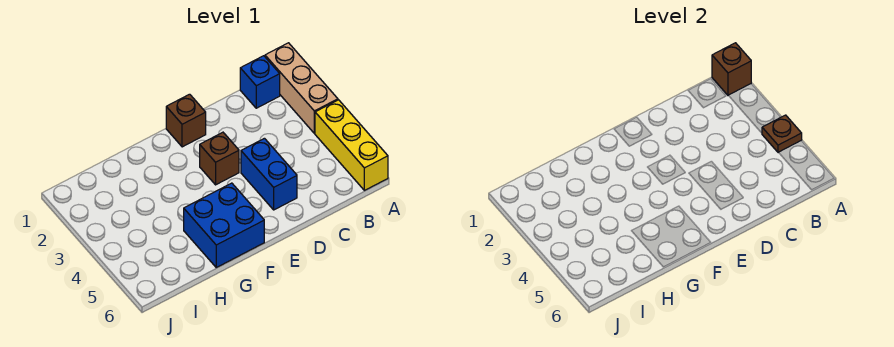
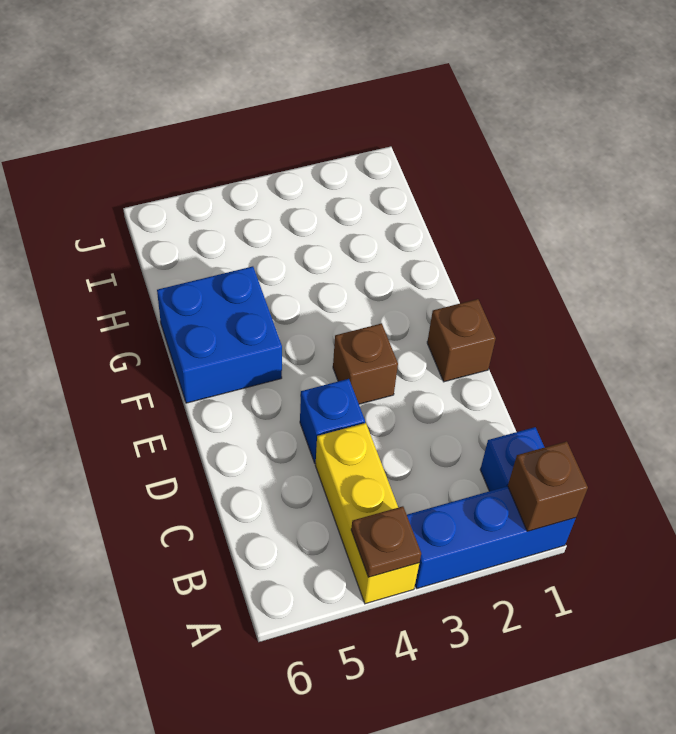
tan brick A1:A3 level 1 -> blue brick A1:A3 level 1
yellow brick A4:A6 level 1 -> yellow brick A4:C4 level 1
blue brick D4:D5 level 1 -> blue brick D4 level 1

